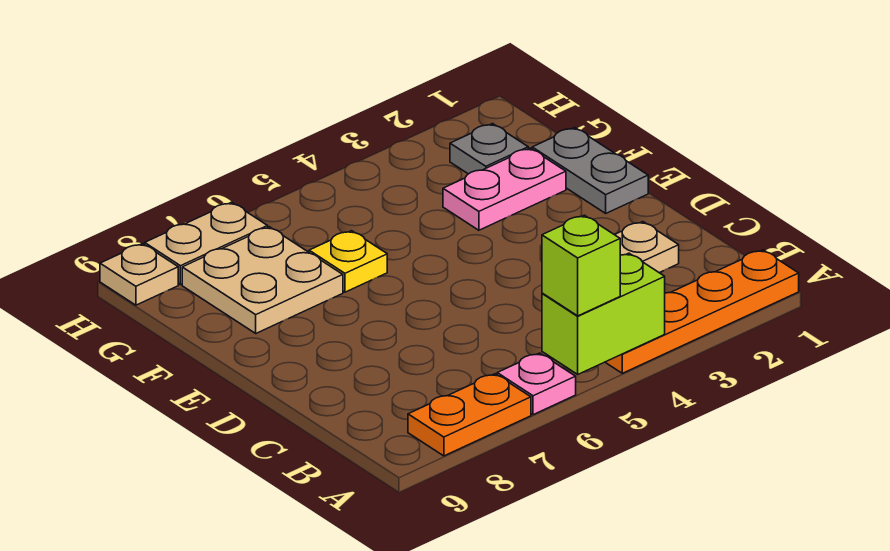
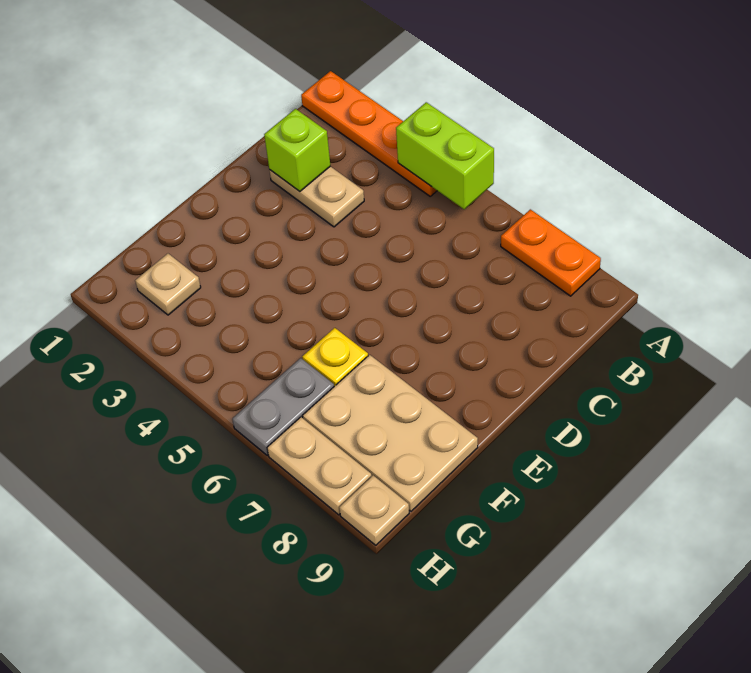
lime brick A5 level 3 -> lime brick C2 level 2
pink plate A6 level 1 -> none
grey plate E1:F1 level 1 -> grey plate G6:H6 level 1
pink plate F2:F3 level 1 -> none
tan plate F7:G8 level 1 -> tan plate F7:G9 level 1
grey plate G2 level 1 -> tan plate G2 level 1

